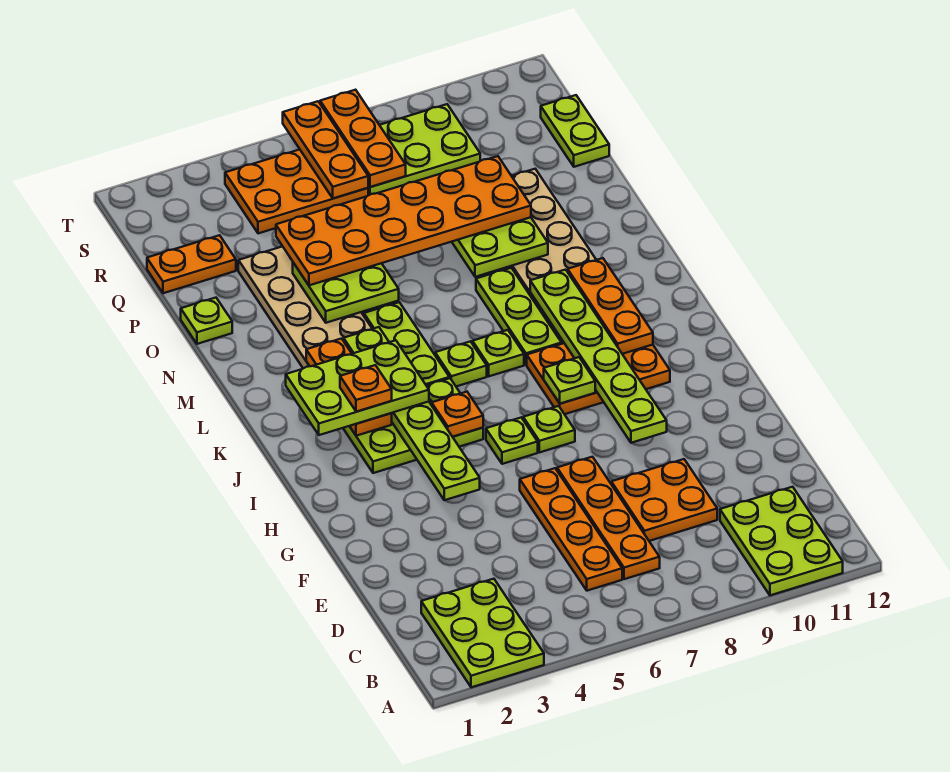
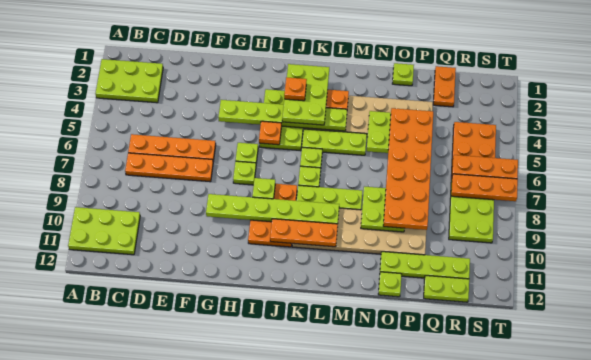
orange plate D8:E9 level 1 -> none
none -> lime plate O11:R11 level 1
none -> lime plate O12 level 1

